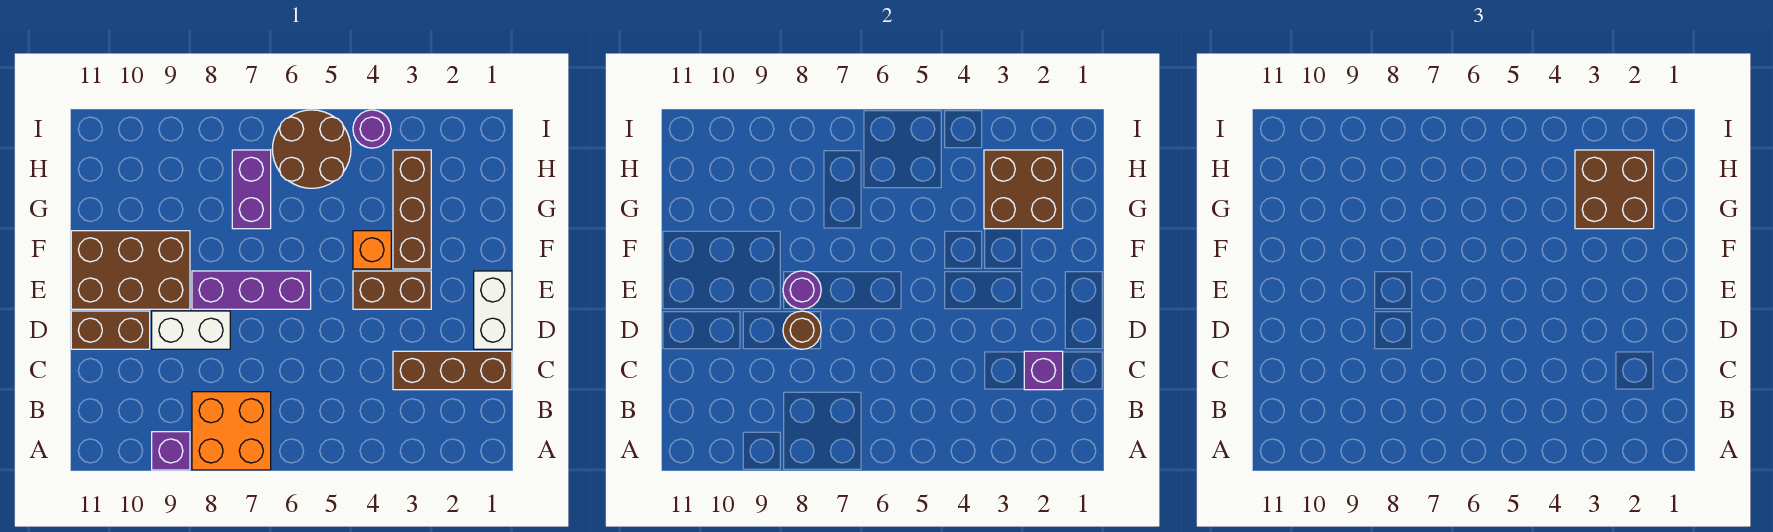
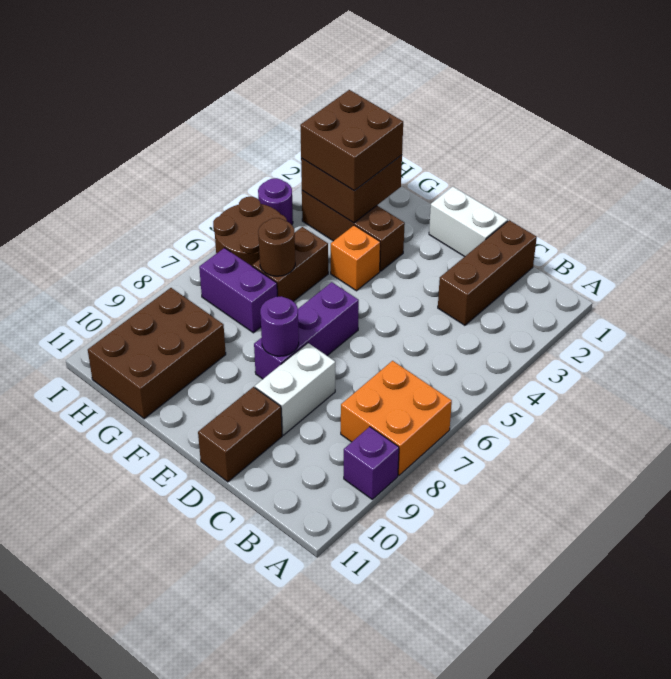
purple brick C2 level 2 -> none
brown round brick D8 level 2 -> brown round brick G6 level 2
brown brick E3:E4 level 1 -> brown brick G5:G6 level 1
brown brick E9:F11 level 1 -> brown brick G9:H11 level 1

